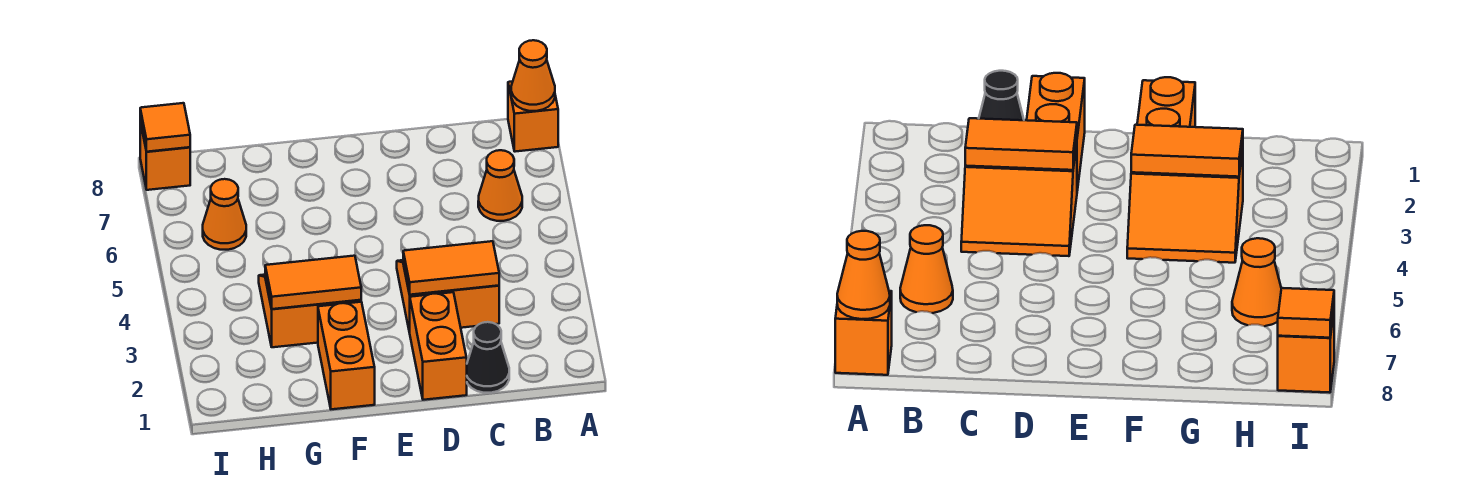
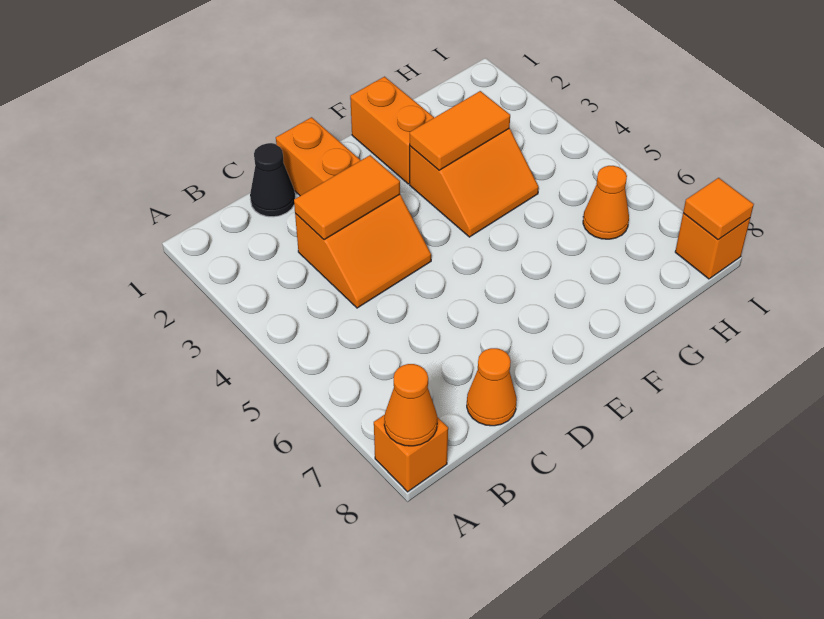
orange cone B6 level 1 -> orange cone C8 level 1

